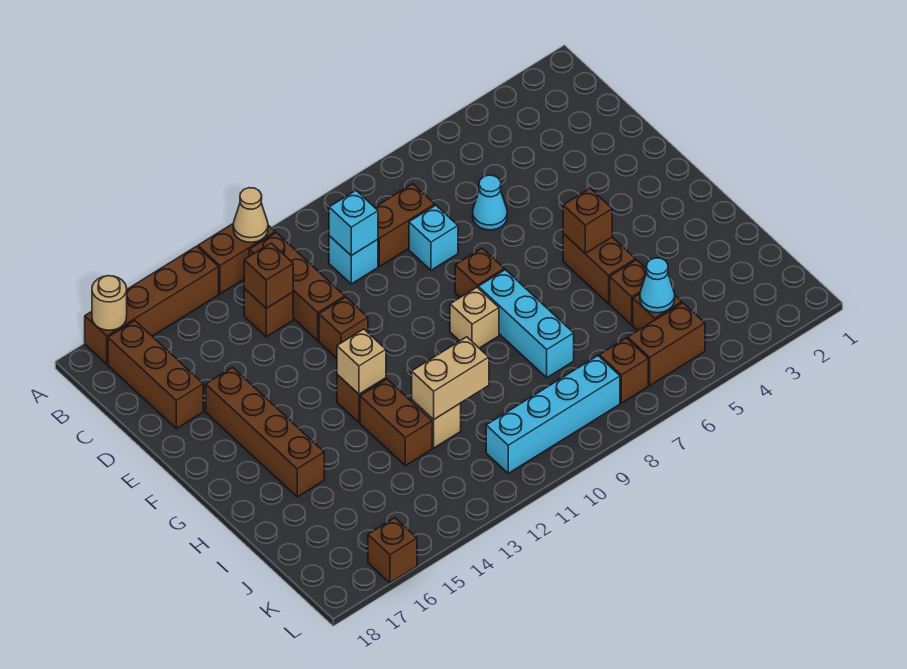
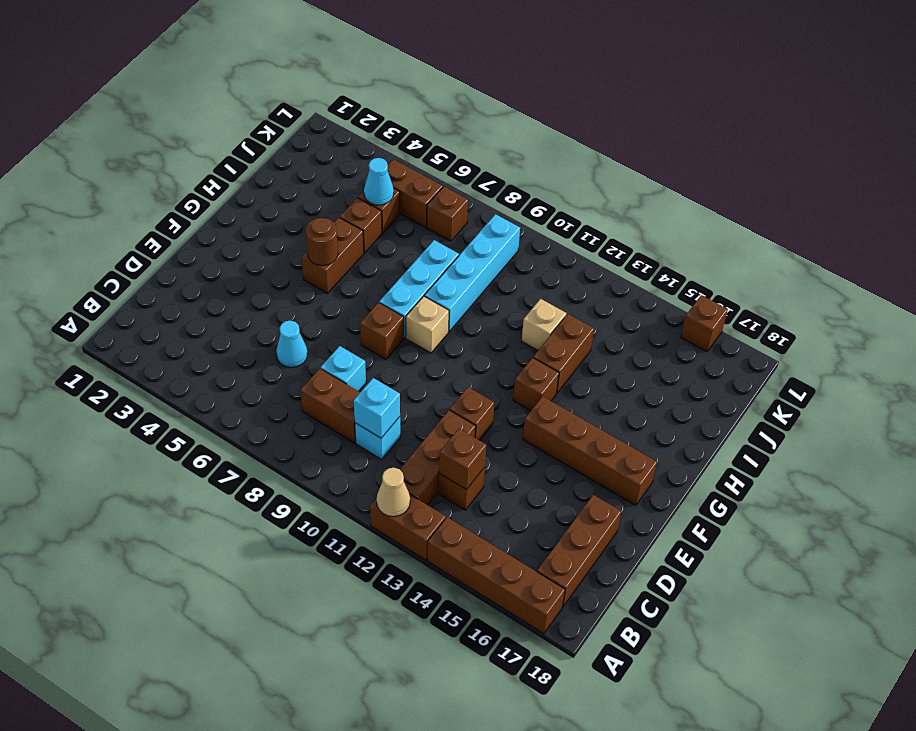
tan round brick A17 level 2 -> none
brown brick E16:H16 level 1 -> brown brick F14:F17 level 1
brown brick G5 level 2 -> brown round brick G5 level 2
tan brick G13 level 2 -> none
tan brick I11:I12 level 2 -> none
cyan brick K8:K11 level 1 -> cyan brick H9:K9 level 1

